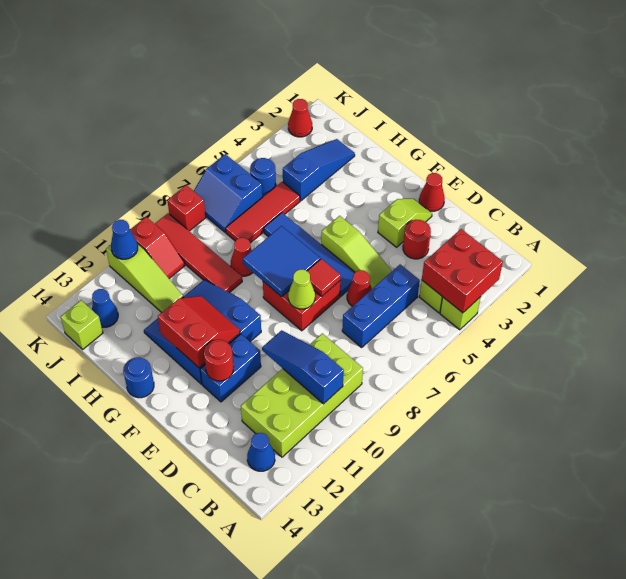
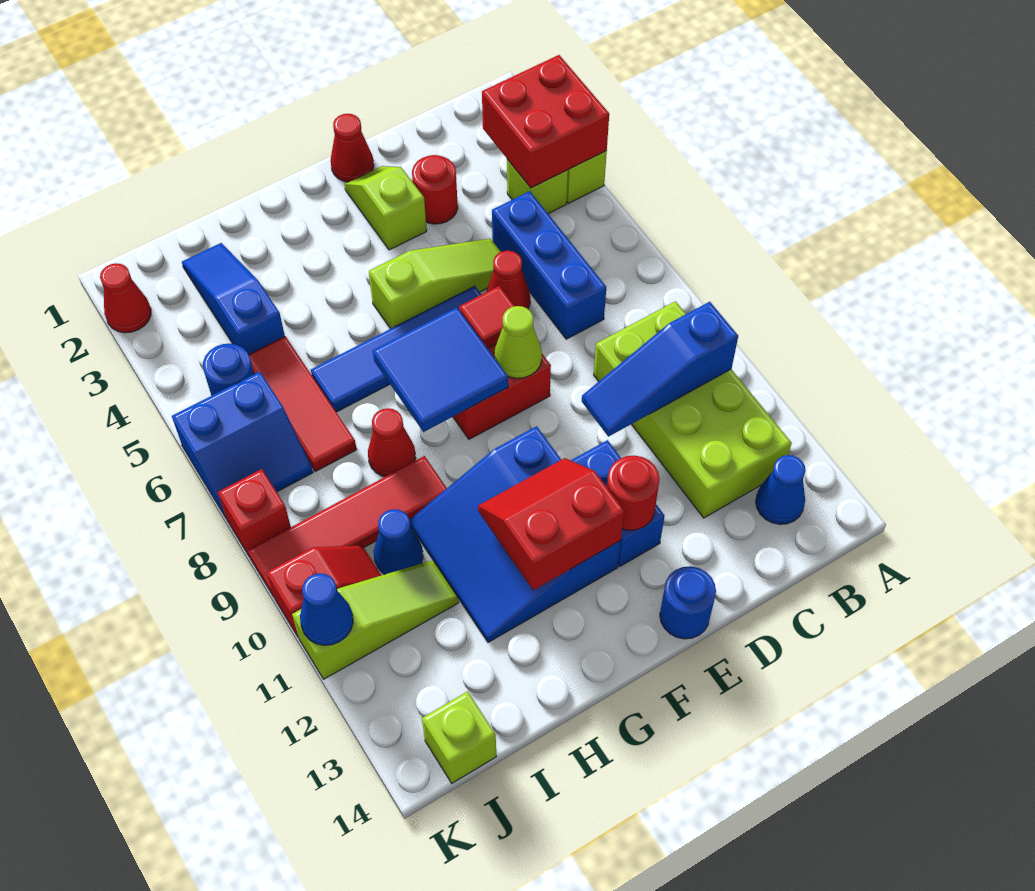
blue round brick G14 level 1 -> blue round brick E14 level 1
blue cone J13 level 1 -> blue cone I10 level 1

